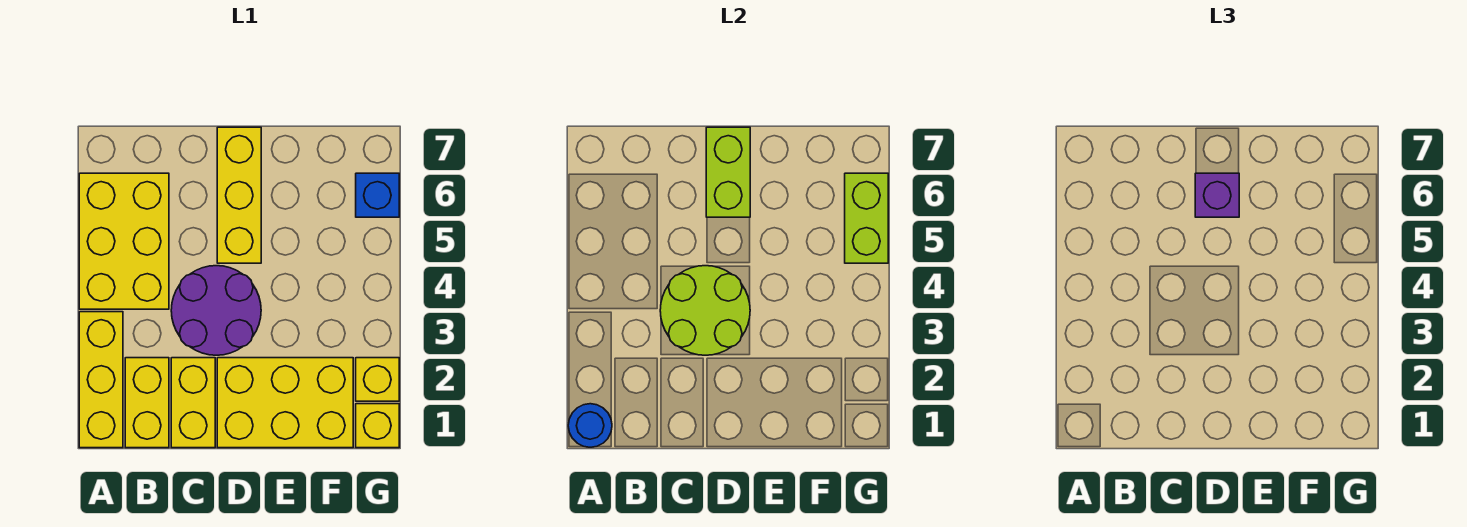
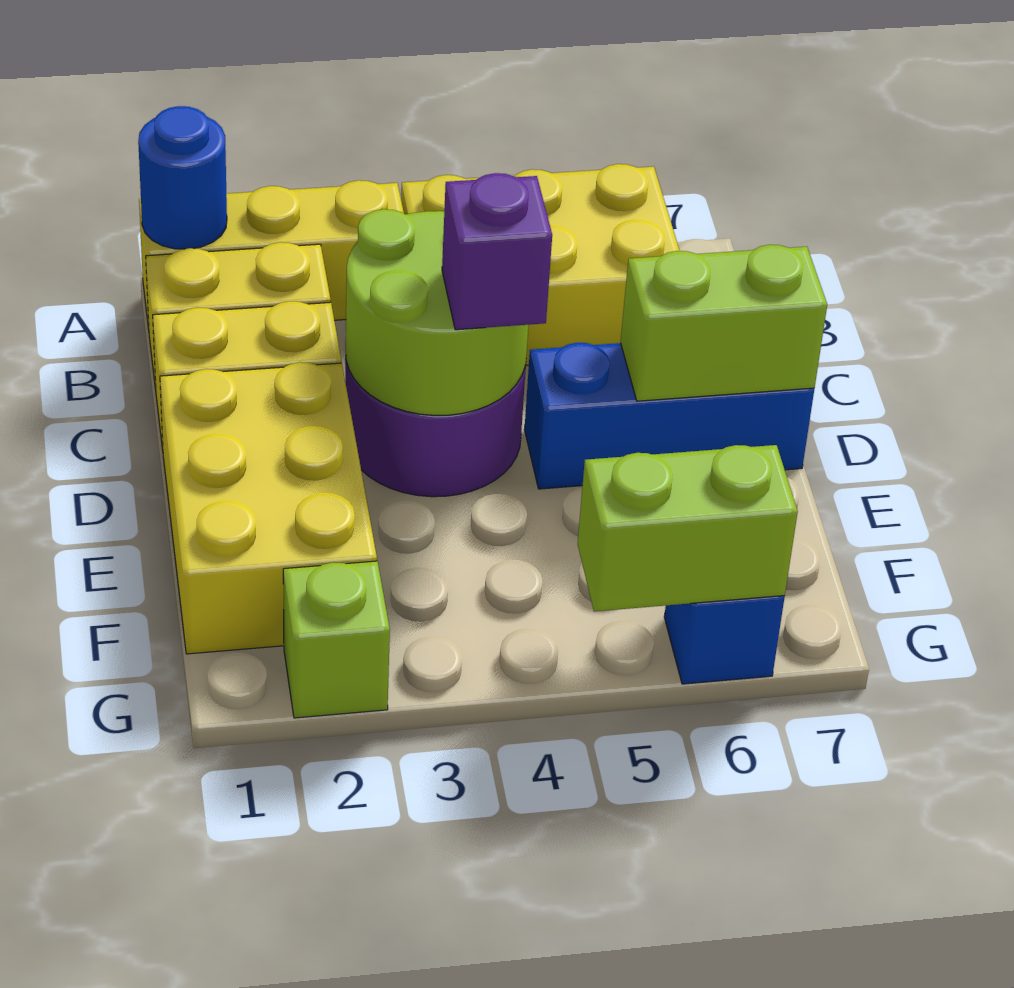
yellow brick D5:D7 level 1 -> blue brick D5:D7 level 1
purple brick D6 level 3 -> purple brick D4 level 3
yellow brick G1 level 1 -> none
yellow brick G2 level 1 -> lime brick G2 level 1

